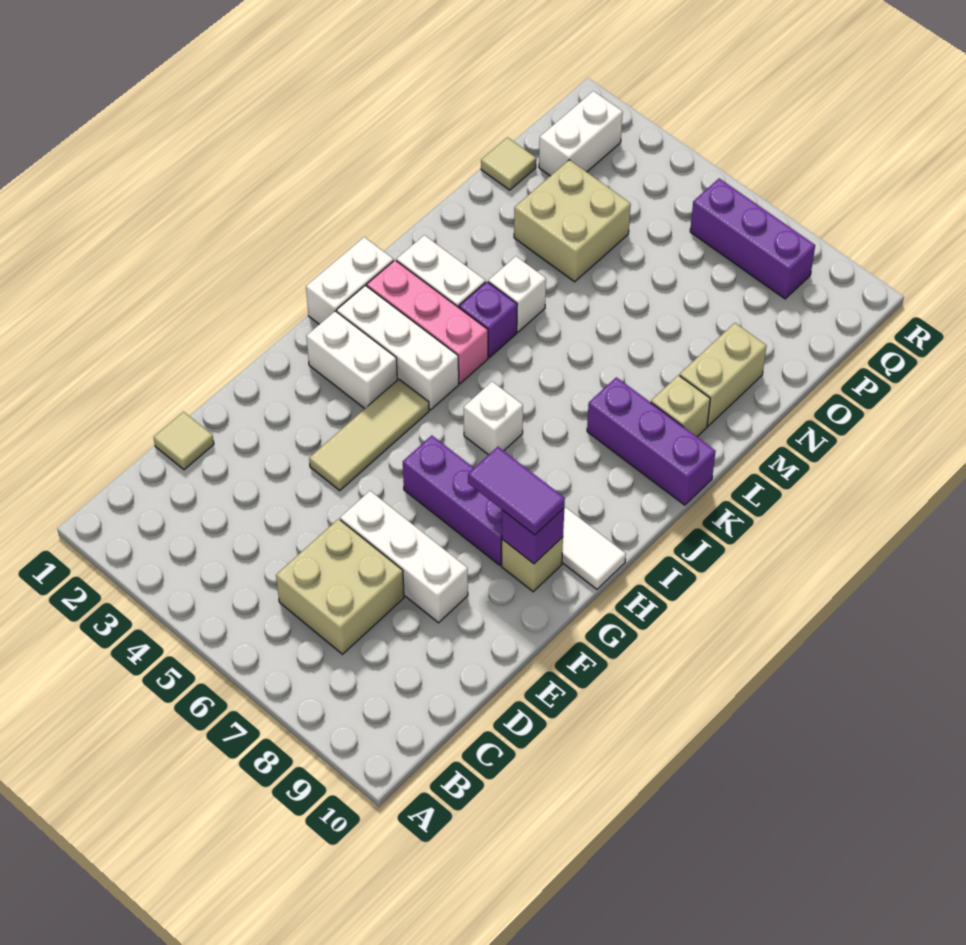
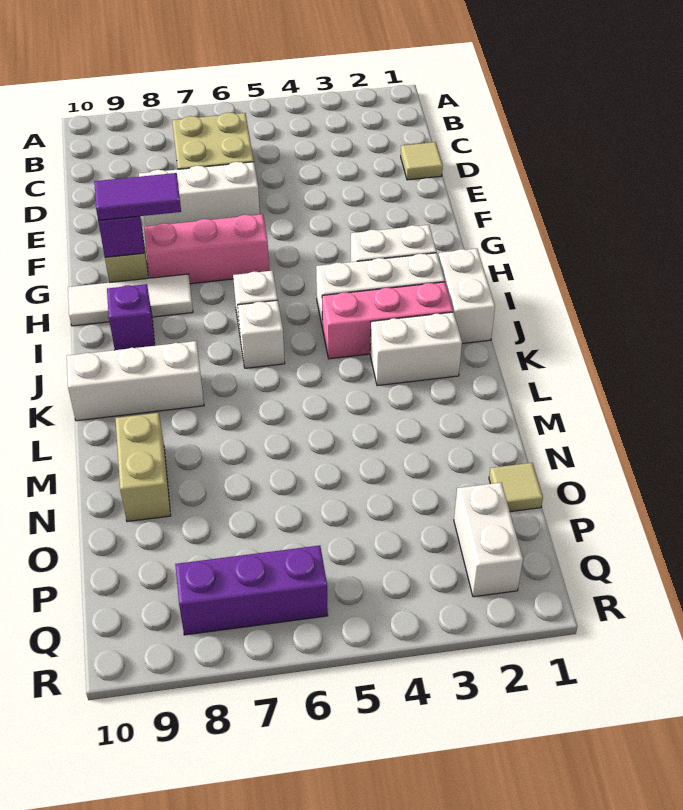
tan tile F4:H4 level 1 -> none
purple brick G6:G8 level 1 -> pink brick G6:G8 level 1
purple brick K4 level 1 -> purple brick I9 level 1
purple brick K8:K10 level 1 -> white brick K8:K10 level 1
white brick L4 level 1 -> white brick J6 level 1
tan brick L9 level 1 -> none
tan brick N3:O4 level 1 -> none

